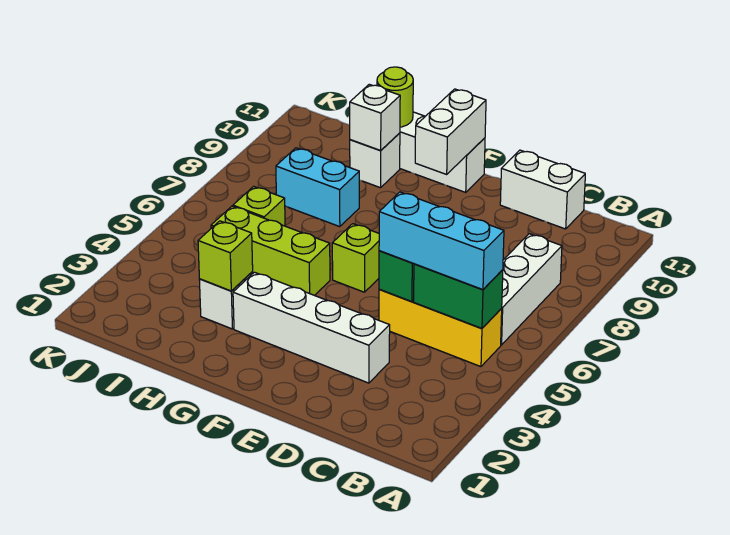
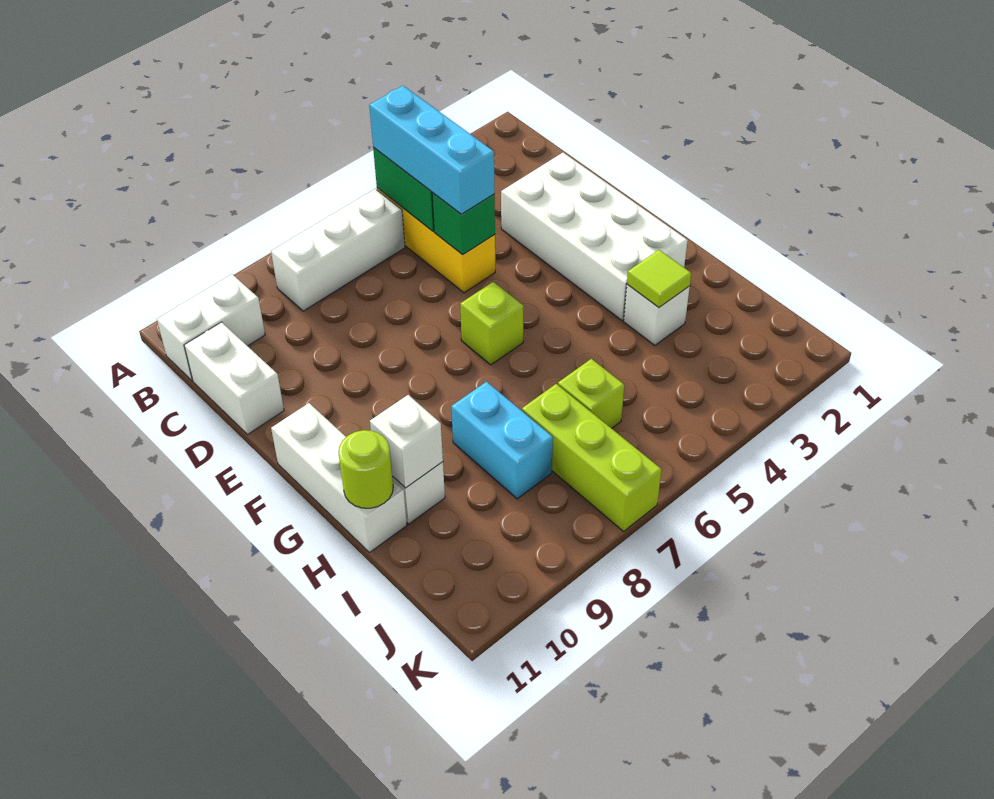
white brick D3:G3 level 1 -> white brick D2:G3 level 1
white brick F10:F11 level 2 -> white brick B10:B11 level 1
lime brick G5:I5 level 1 -> lime brick I7:K7 level 1
lime brick H3 level 2 -> lime tile H3 level 2

